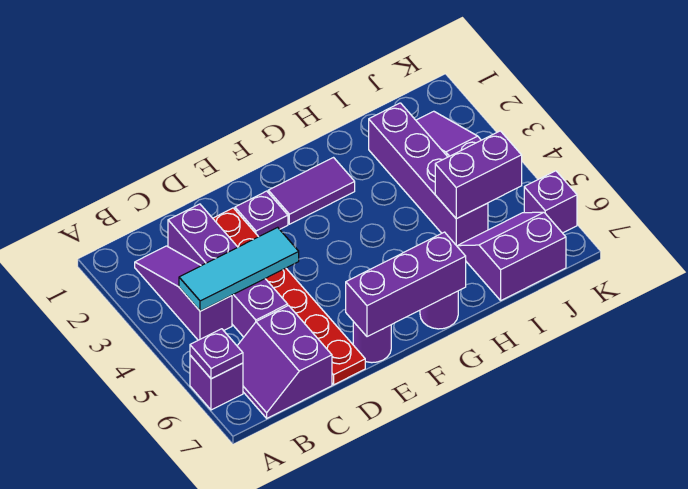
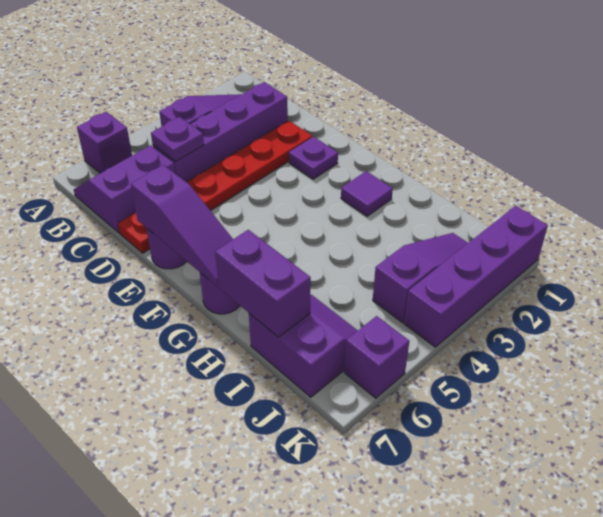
purple plate A6 level 2 -> purple plate C5 level 2
cyan tile B4:D4 level 2 -> none
purple brick E7:G7 level 2 -> purple slope E7:G7 level 2 top E
purple tile F2:G2 level 1 -> purple tile G2 level 1
purple brick I2:I5 level 1 -> purple brick K1:K4 level 1
purple brick I5:J5 level 2 -> purple brick H7:I7 level 2

